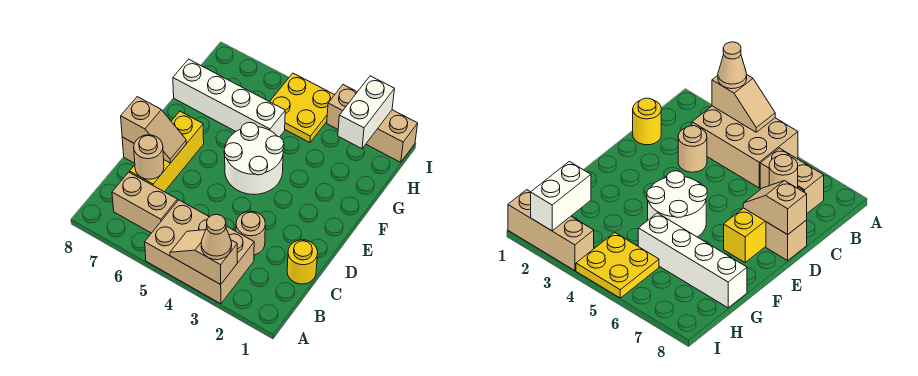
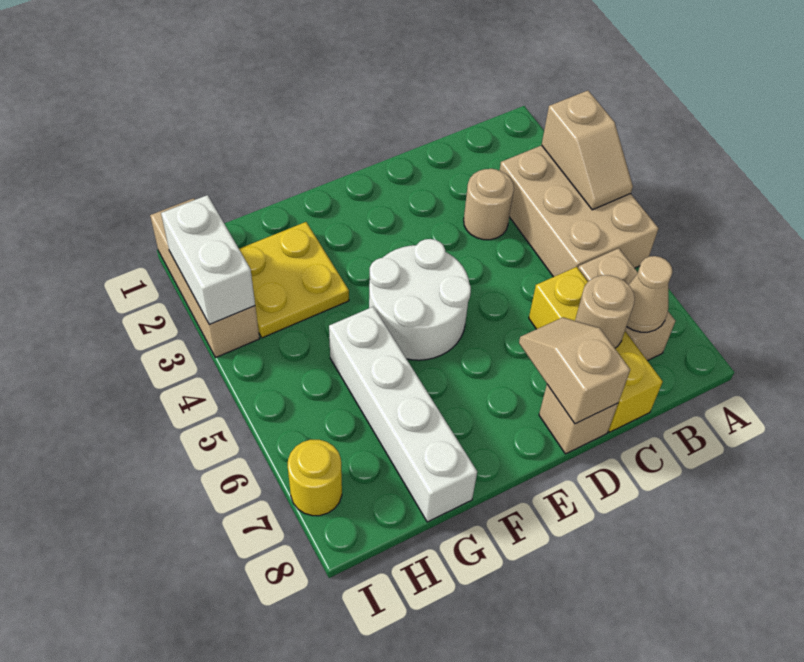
tan cone A3 level 3 -> tan cone B7 level 2
yellow round brick C1 level 1 -> yellow round brick I7 level 1
yellow brick C7:E7 level 1 -> yellow brick C6:C8 level 1
white brick H2:I2 level 2 -> white brick I2:I3 level 2
yellow plate H4:I5 level 1 -> yellow plate G2:H3 level 1

